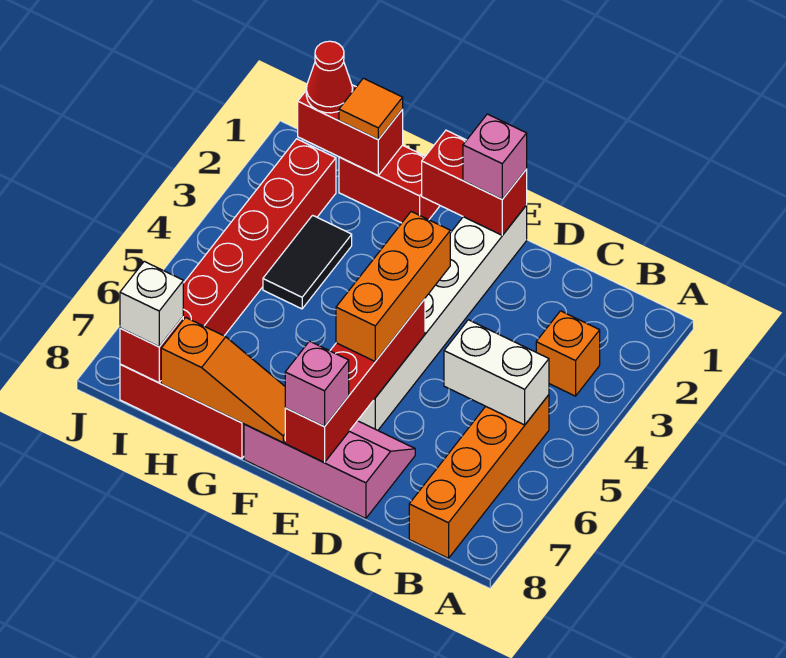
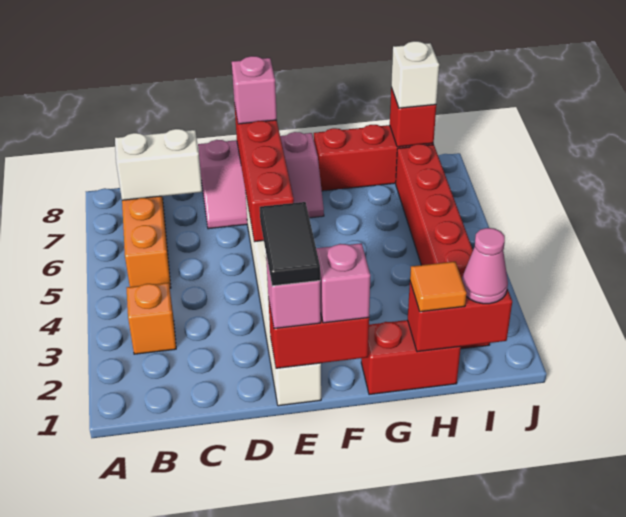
white brick B5:C5 level 2 -> white brick B7:C7 level 2
orange brick E4:E6 level 3 -> none
none -> pink brick F1 level 3
orange slope F8:H8 level 2 top H -> none
black tile H3:H4 level 1 -> black tile E1:E2 level 4
red cone I1 level 3 -> pink cone I1 level 3

